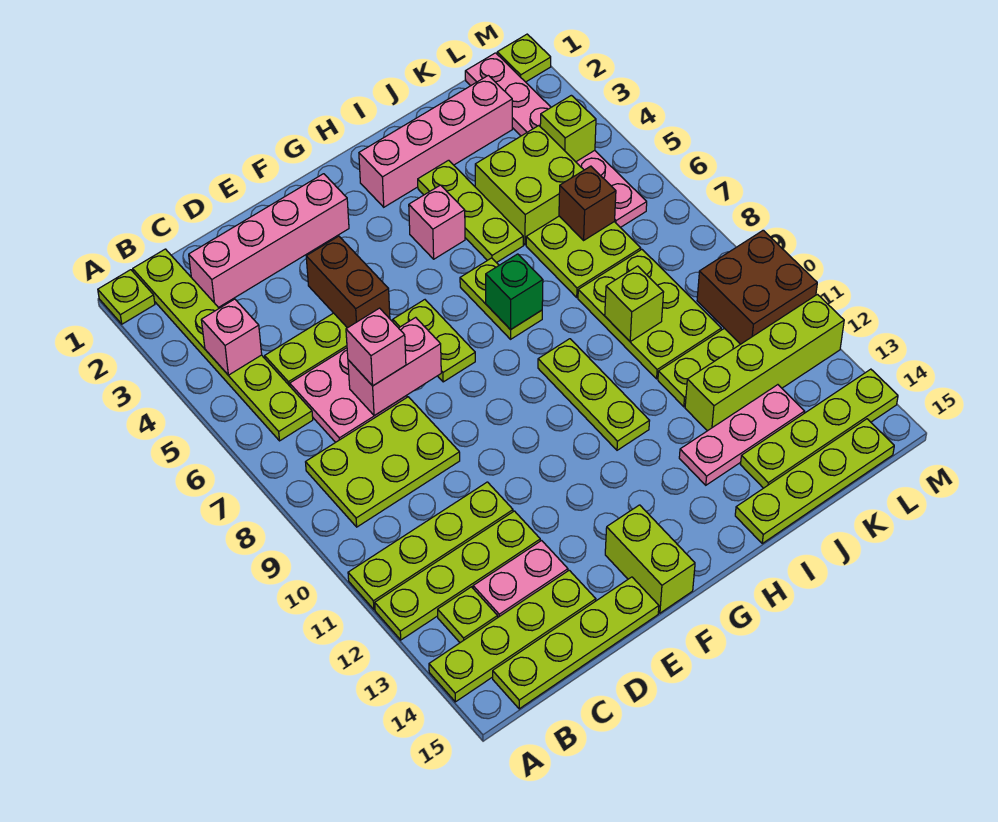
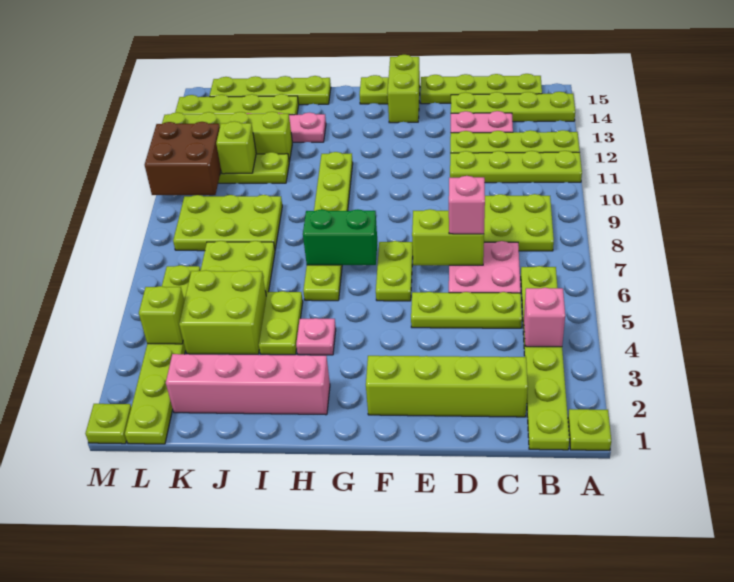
lime plate B13 level 1 -> lime plate G15 level 1
pink brick C2:F2 level 1 -> lime brick C2:F2 level 1
pink brick D7:E7 level 2 -> lime brick D7:E7 level 2
brown brick E4:E5 level 2 -> none
pink brick H4 level 1 -> pink plate H4 level 1
green brick H7 level 2 -> green brick G7:H7 level 2
lime plate I3:I5 level 1 -> lime plate I4:I5 level 1
lime plate J8:K10 level 1 -> lime plate J8:L9 level 1
lime brick J9 level 2 -> lime brick K11 level 2
brown brick K6 level 2 -> none
pink plate L1:L6 level 1 -> lime plate L1:L6 level 1

